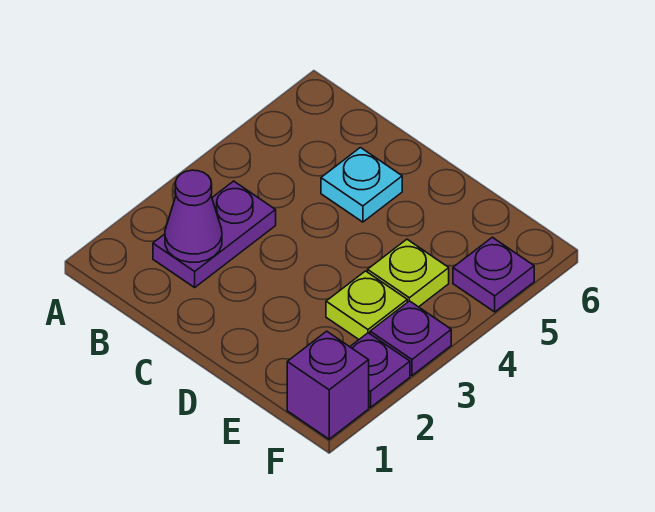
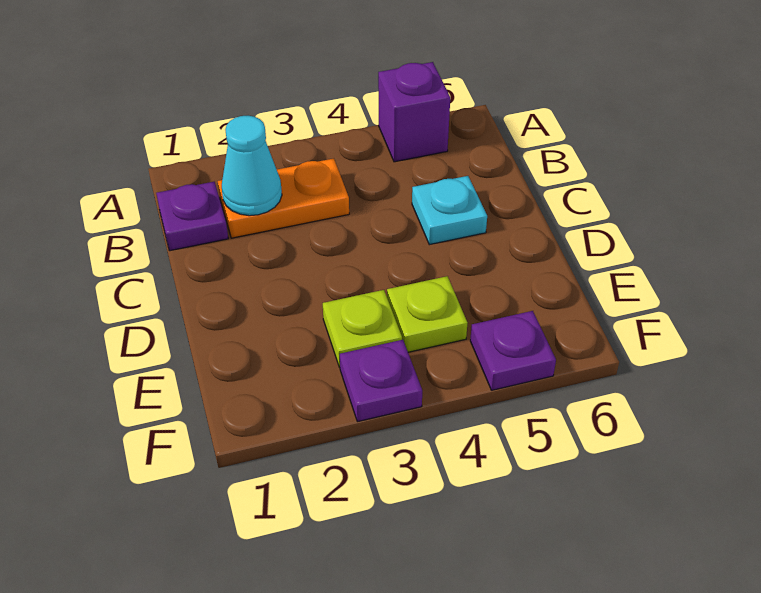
purple plate B2:B3 level 1 -> orange plate B2:B3 level 1
purple cone B2 level 2 -> cyan cone B2 level 2
purple brick F1 level 1 -> purple brick A5 level 1
purple plate F2 level 1 -> purple plate B1 level 1

